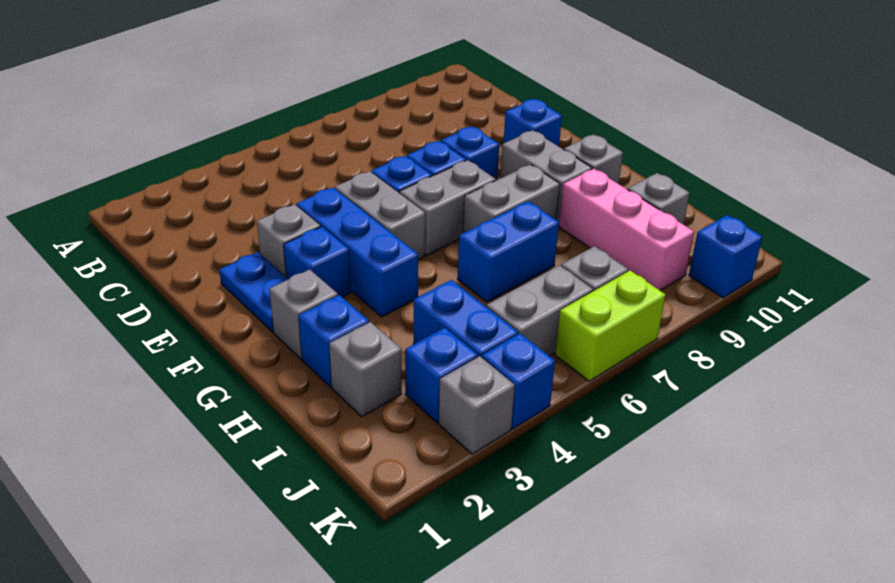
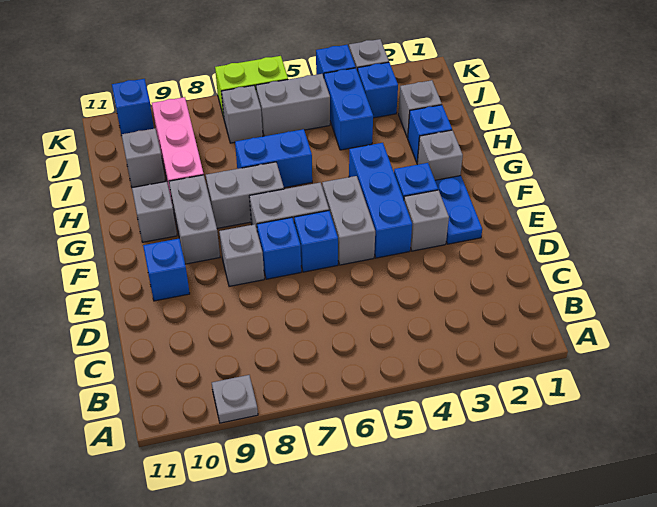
none -> grey plate A9 level 1
blue brick E8 level 1 -> grey brick E8 level 1

